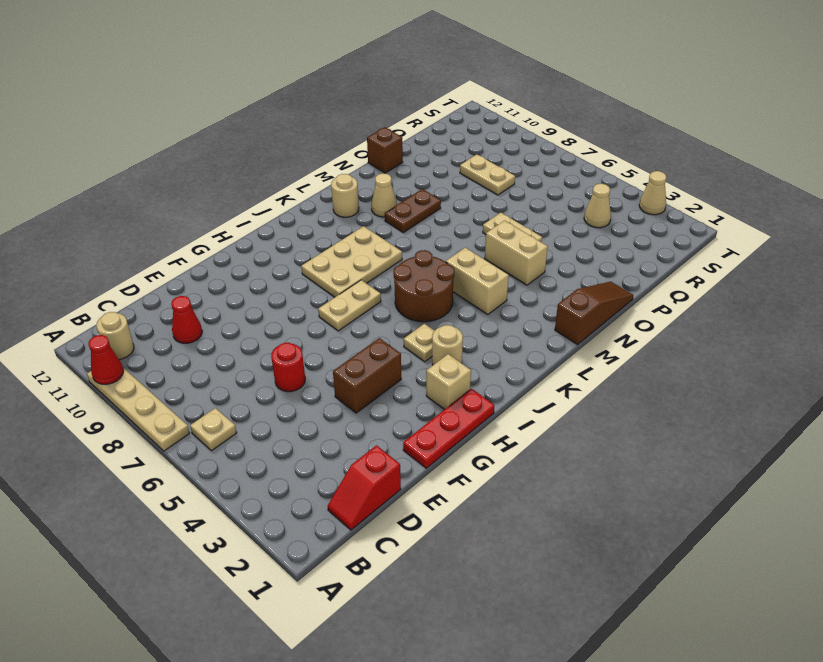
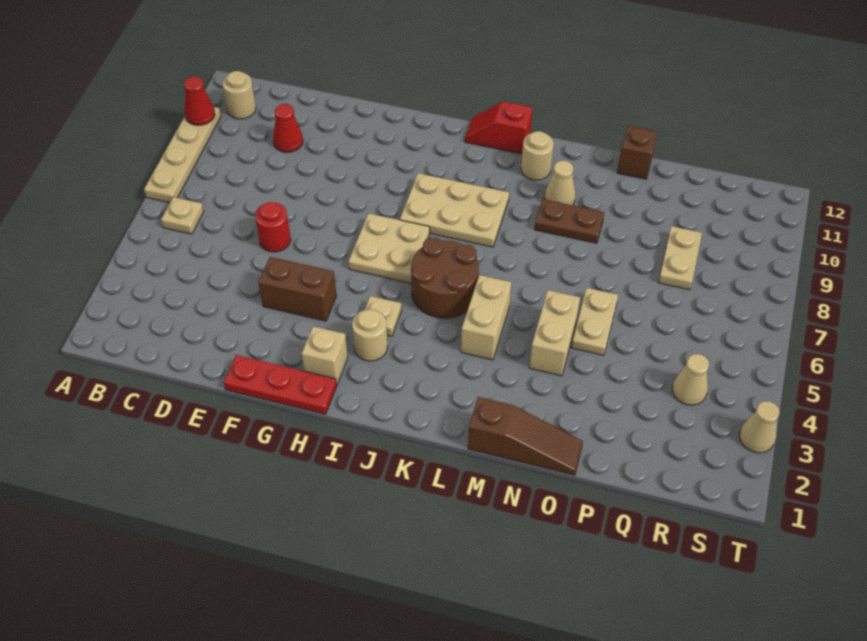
red slope C1:D1 level 1 top D -> red slope J12:K12 level 1 top K
tan plate H7:I7 level 1 -> tan plate H6:I7 level 1

